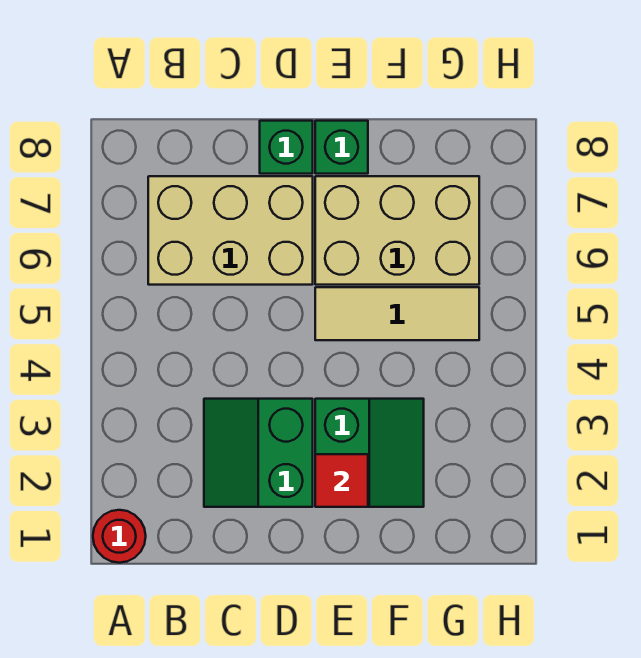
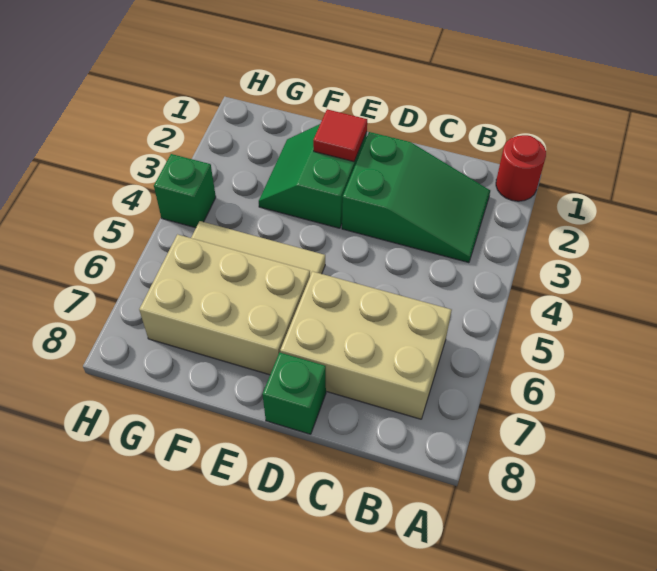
green slope C2:D3 level 1 top D -> green slope B2:D3 level 1 top D
green brick E8 level 1 -> green brick H4 level 1

